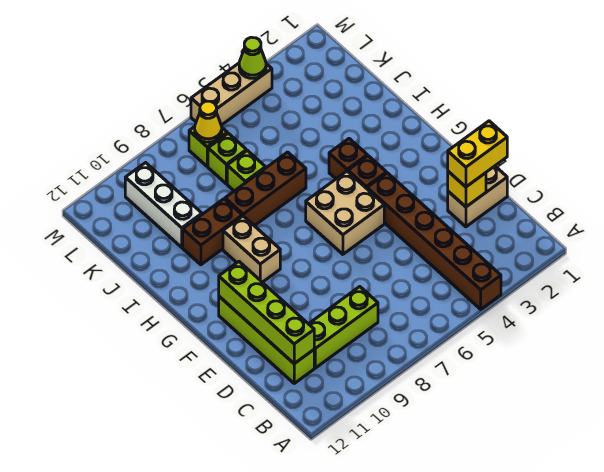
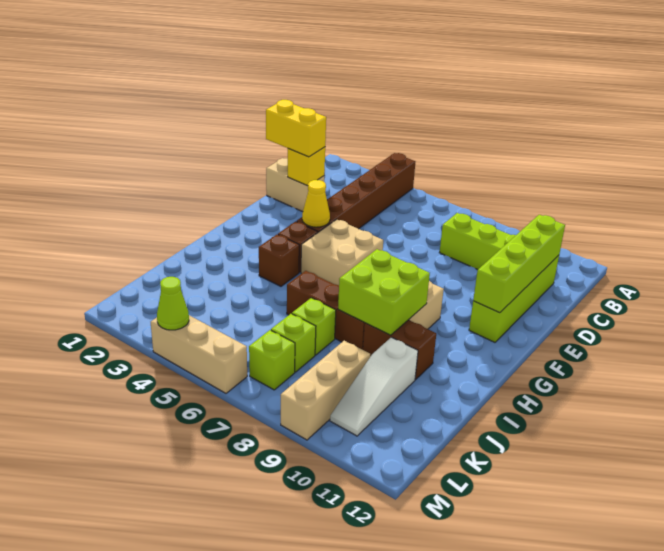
none -> lime brick H8:I9 level 2
white brick J10:L10 level 1 -> white slope J10:L10 level 1 top J
none -> tan brick K9:M9 level 1
yellow cone L7 level 2 -> yellow cone F4 level 2

